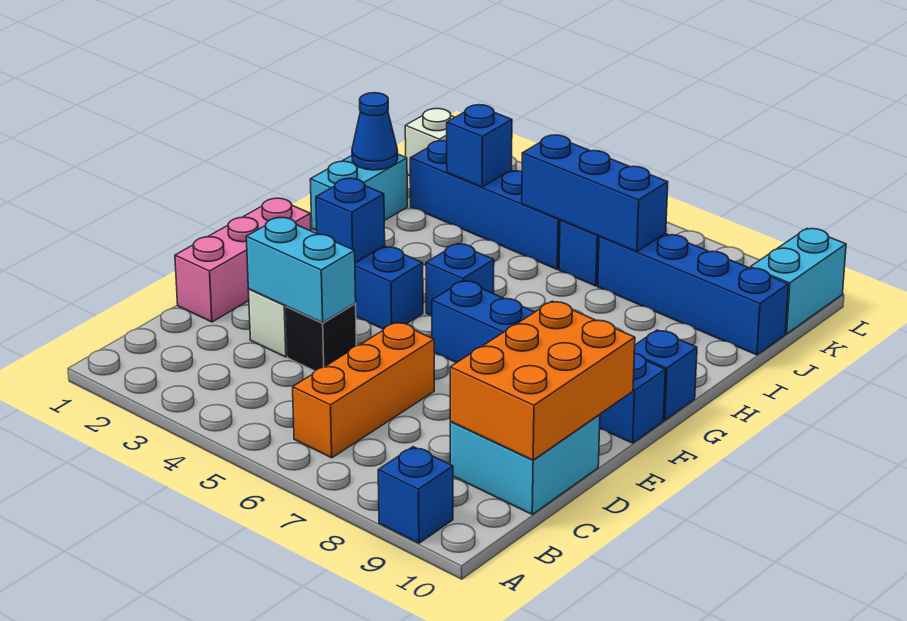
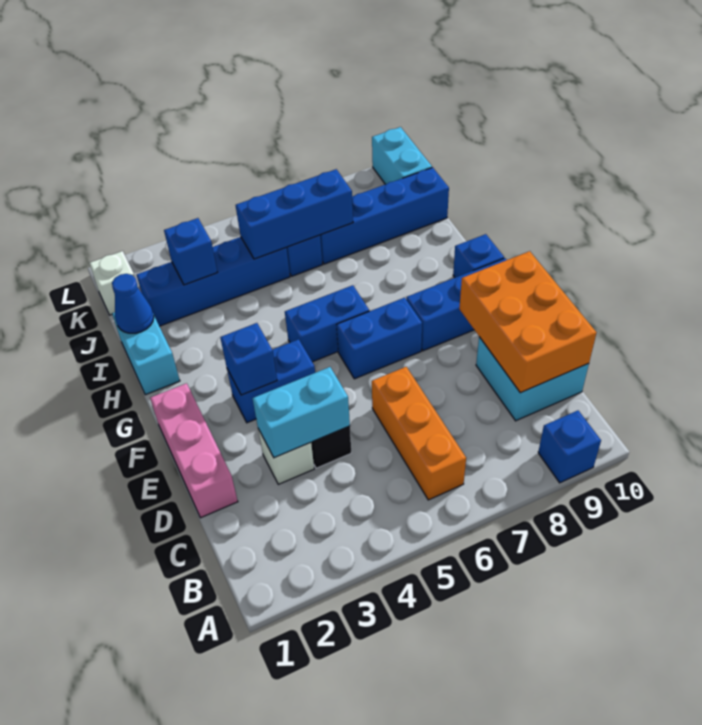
blue brick G5 level 1 -> blue brick G5:G6 level 1

